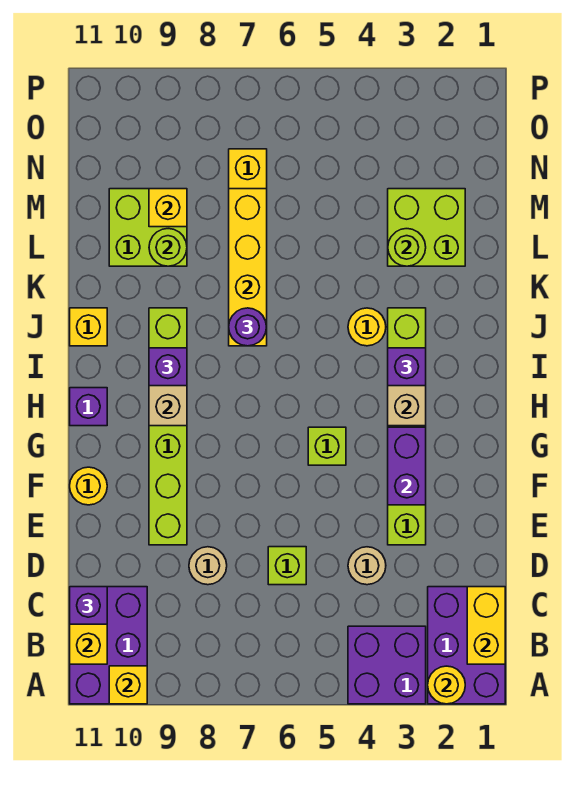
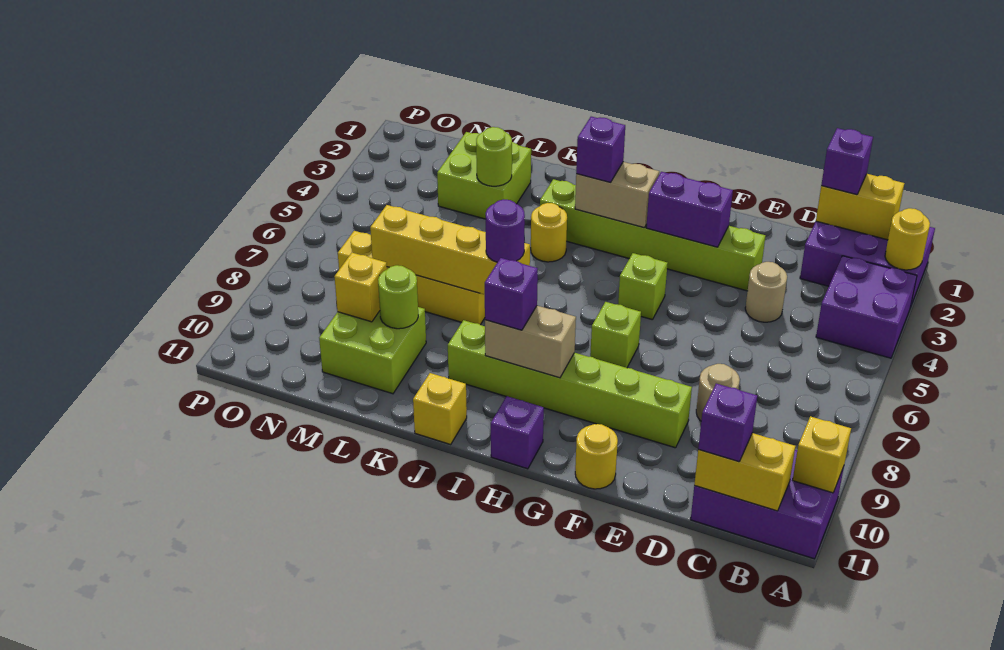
none -> purple brick C1 level 3
lime brick D6 level 1 -> lime brick G7 level 1

